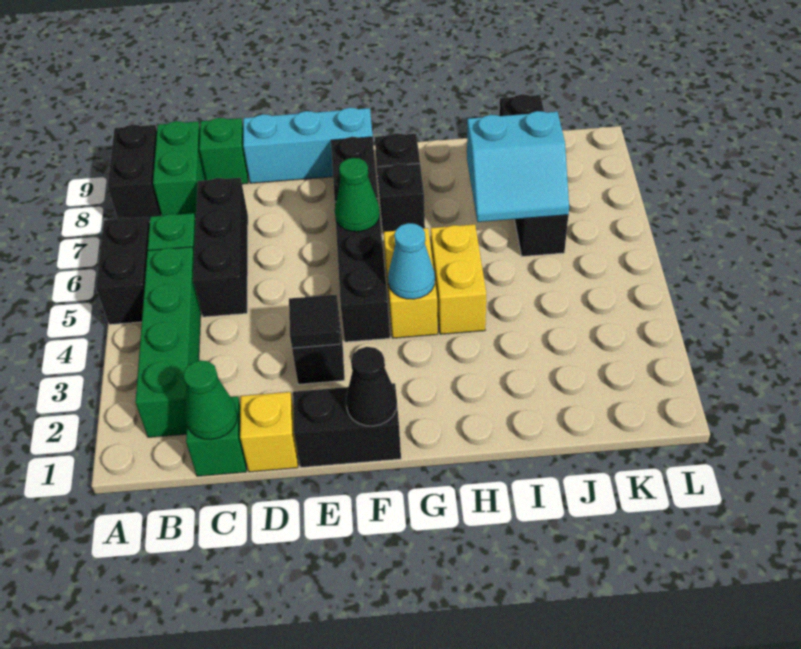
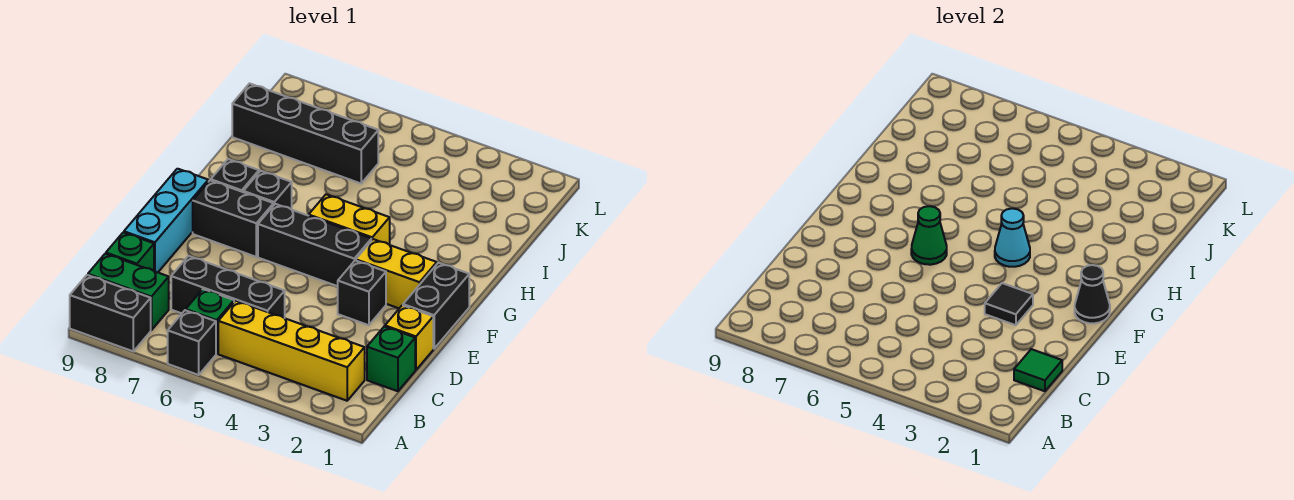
black brick A5:A6 level 1 -> black brick A6 level 1
green brick B2:B5 level 1 -> yellow brick B2:B5 level 1
green cone C1 level 2 -> green tile C1 level 2
yellow brick H4:H5 level 1 -> yellow brick F2:F3 level 1
cyan slope I6:J7 level 2 top 7 -> none

